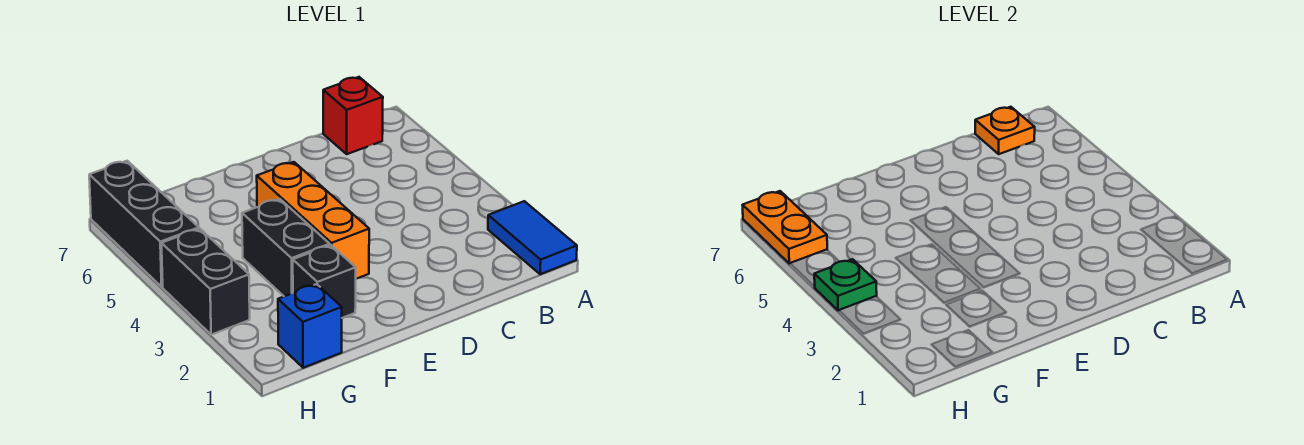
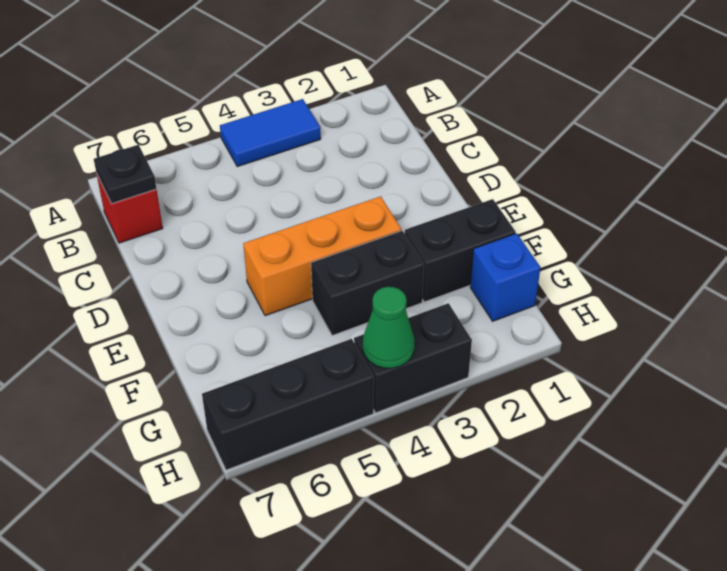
blue tile A1:A2 level 1 -> blue tile A3:A4 level 1
orange plate B7 level 2 -> black plate B7 level 2
black brick F2 level 1 -> black brick F1:F2 level 1
green plate H4 level 2 -> green cone H4 level 2
orange plate H6:H7 level 2 -> none

